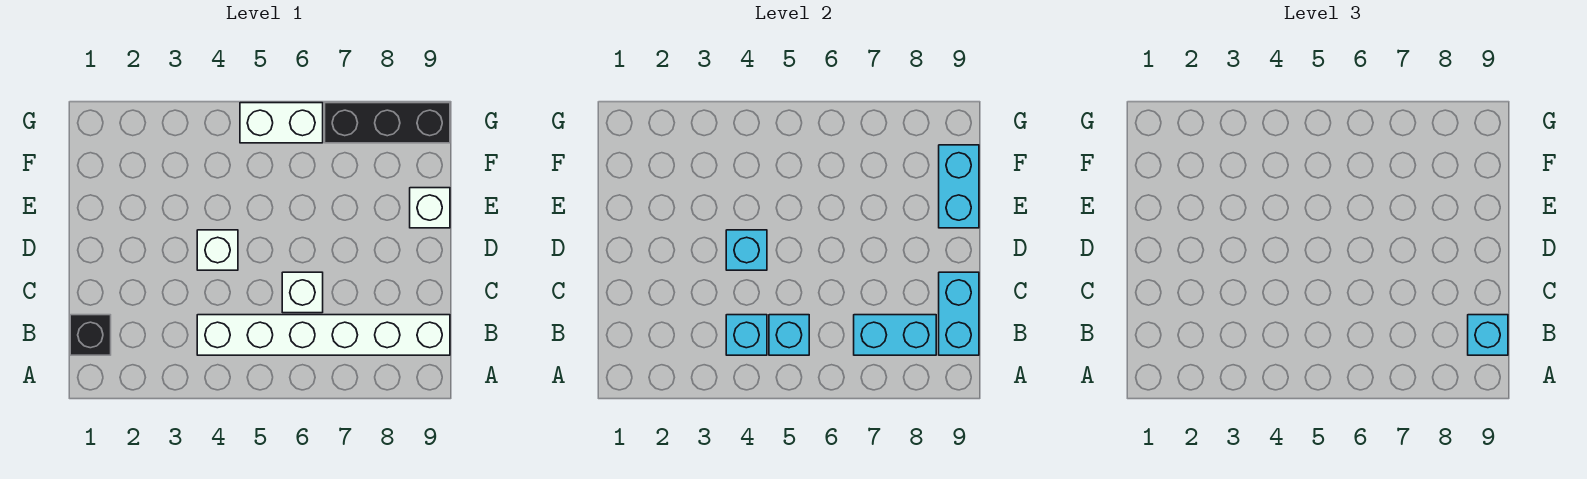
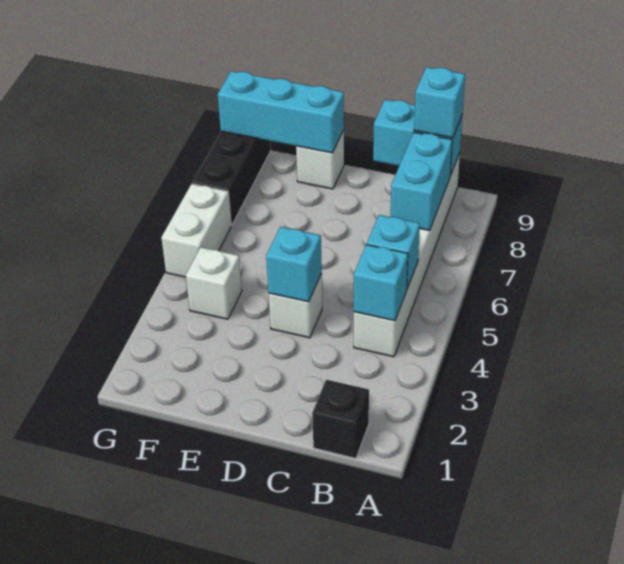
white brick C6 level 1 -> white brick F4 level 1
cyan brick E9:F9 level 2 -> cyan brick E9:G9 level 2

